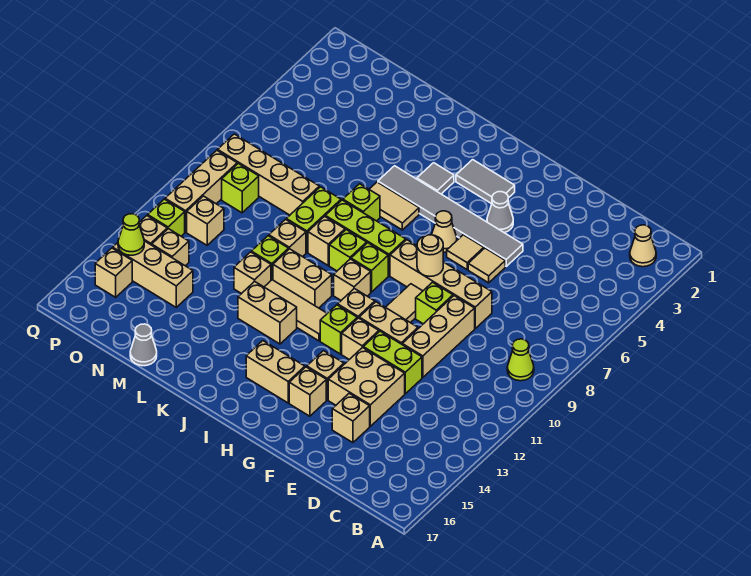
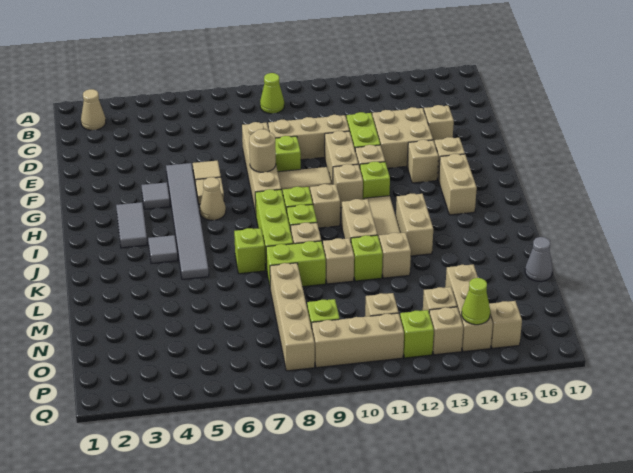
grey cone G4 level 1 -> grey tile G4 level 1
tan tile J6:K6 level 1 -> none

